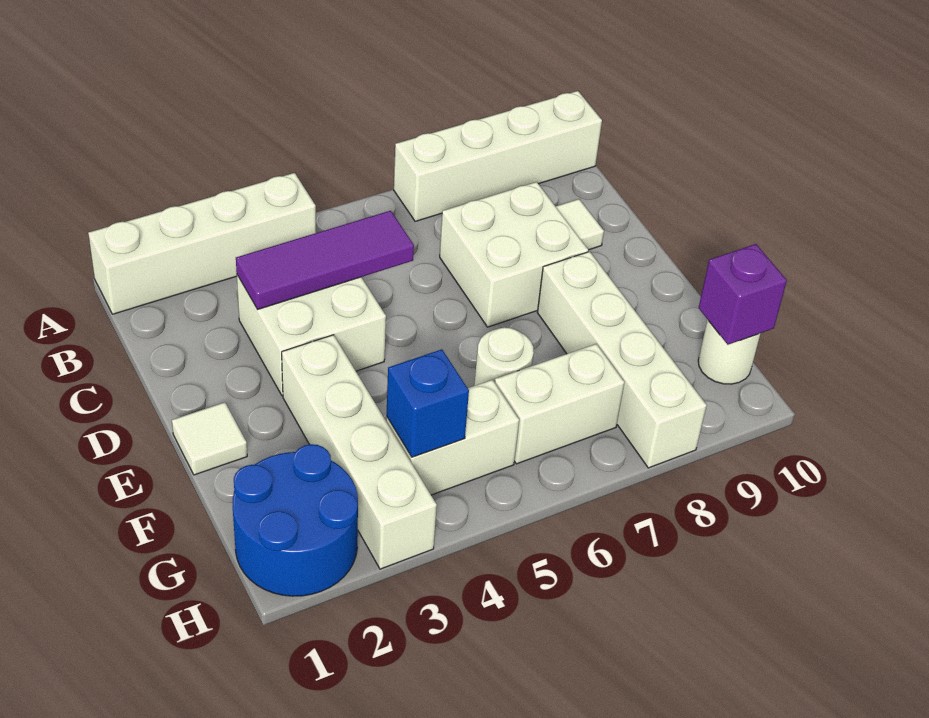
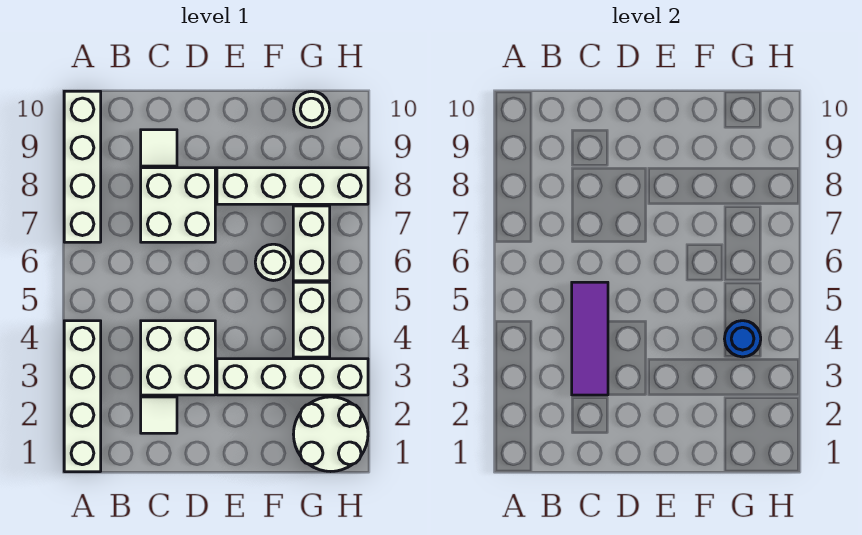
white tile E1 level 1 -> white tile C2 level 1
blue round brick G1:H2 level 1 -> white round brick G1:H2 level 1
blue brick G4 level 2 -> blue round brick G4 level 2
purple brick G10 level 2 -> none

